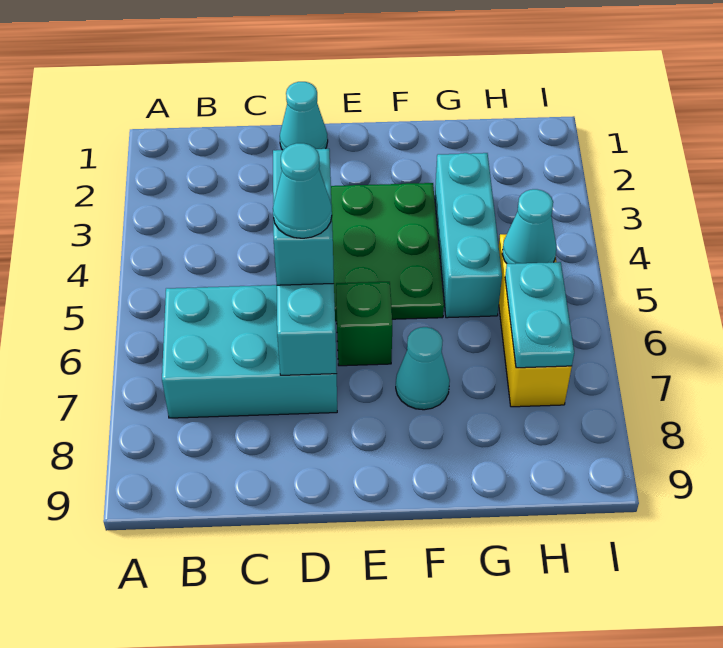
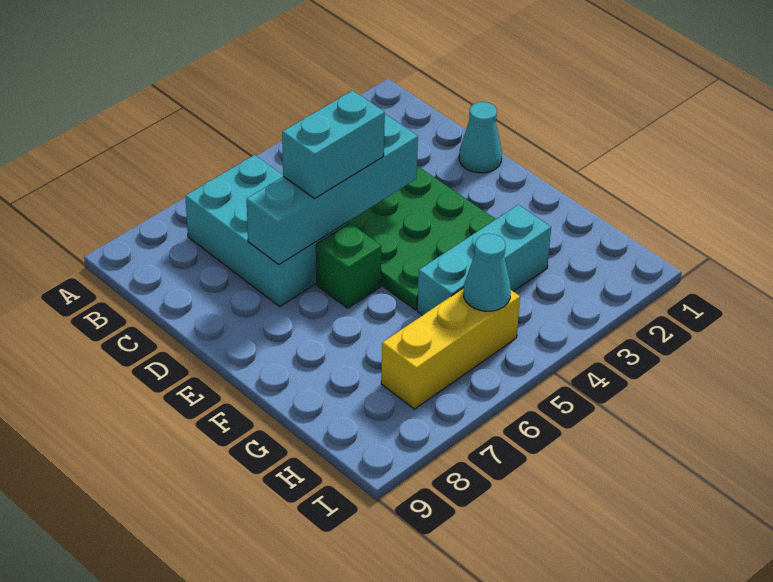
cyan cone D6 level 4 -> none
cyan cone F7 level 1 -> none
cyan plate H6:H7 level 2 -> none

